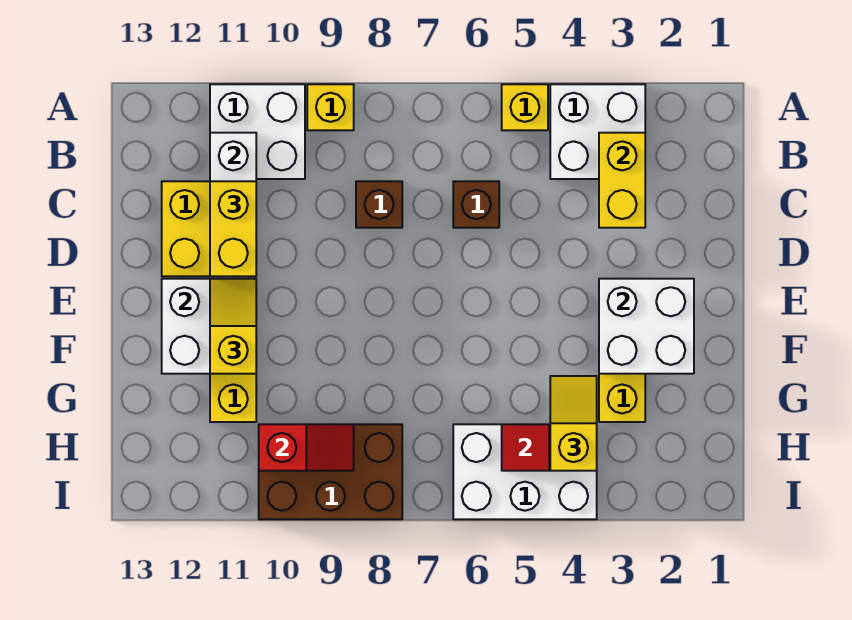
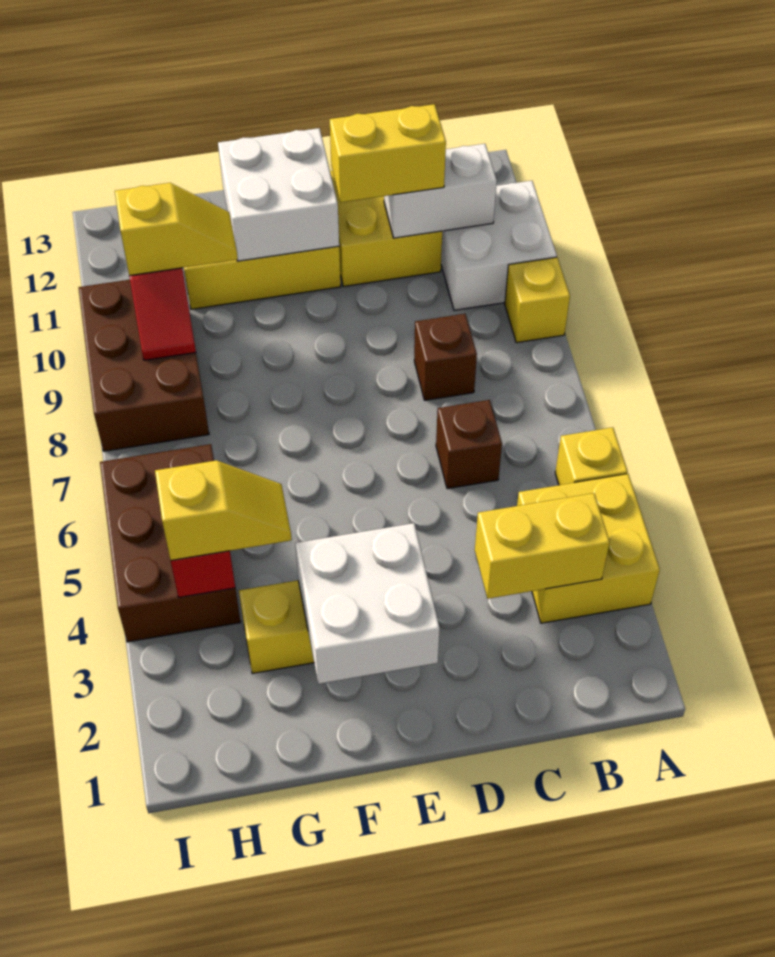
white brick A3:B4 level 1 -> yellow brick A3:B4 level 1
yellow slope E11:F11 level 3 top F -> yellow slope G10:H10 level 3 top H
white brick H4:I6 level 1 -> brown brick H4:I6 level 1

